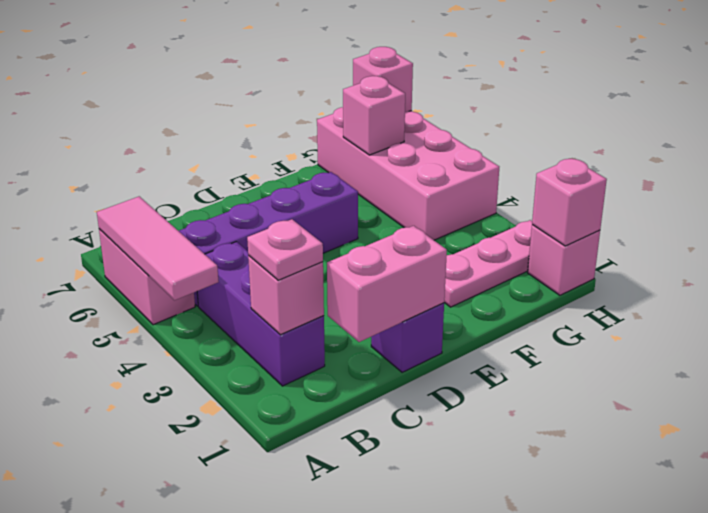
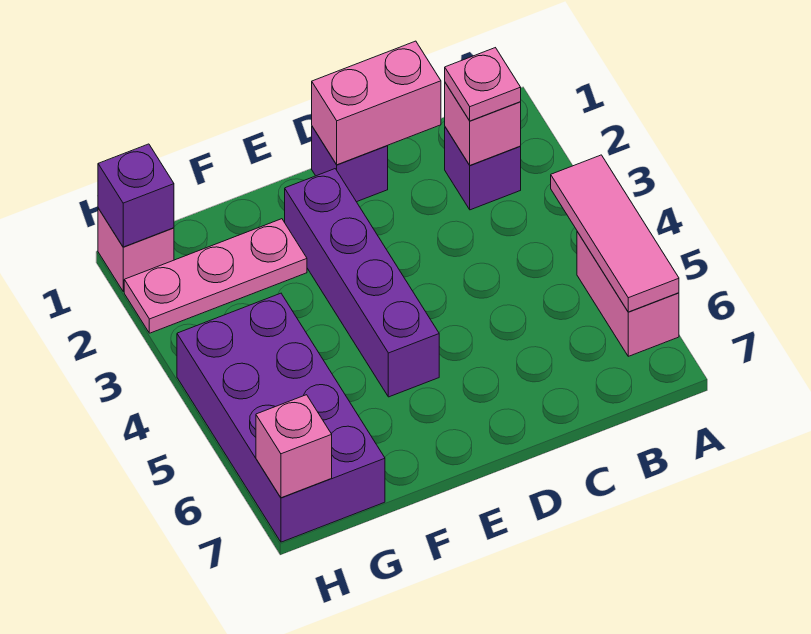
purple brick B2:B4 level 1 -> purple brick B2 level 1
purple brick B5:E5 level 1 -> purple brick E2:E5 level 1
pink brick G4:H7 level 1 -> purple brick G4:H7 level 1
pink brick G6 level 2 -> none
pink brick H1 level 2 -> purple brick H1 level 2

